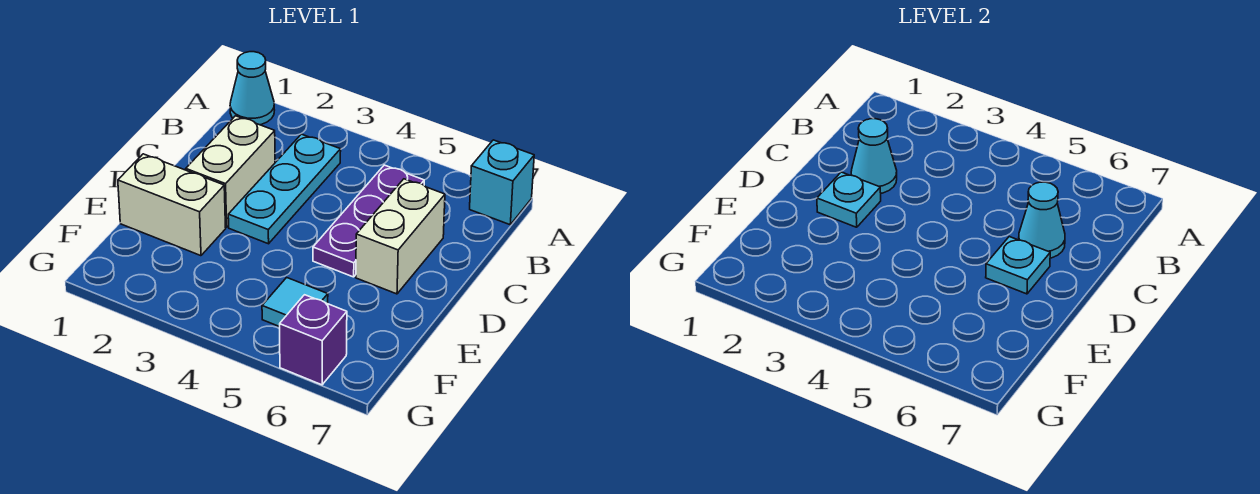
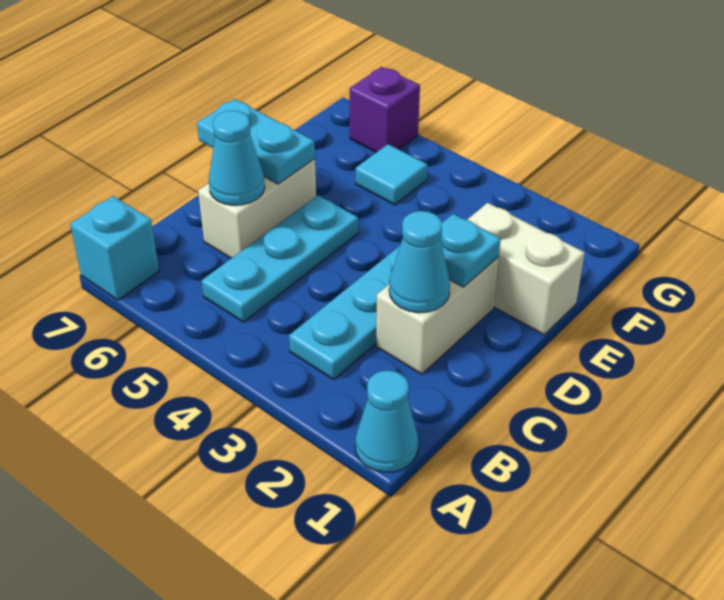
purple plate B5:D5 level 1 -> cyan plate B5:D5 level 1
cyan plate D6 level 2 -> cyan plate D6:D7 level 2

